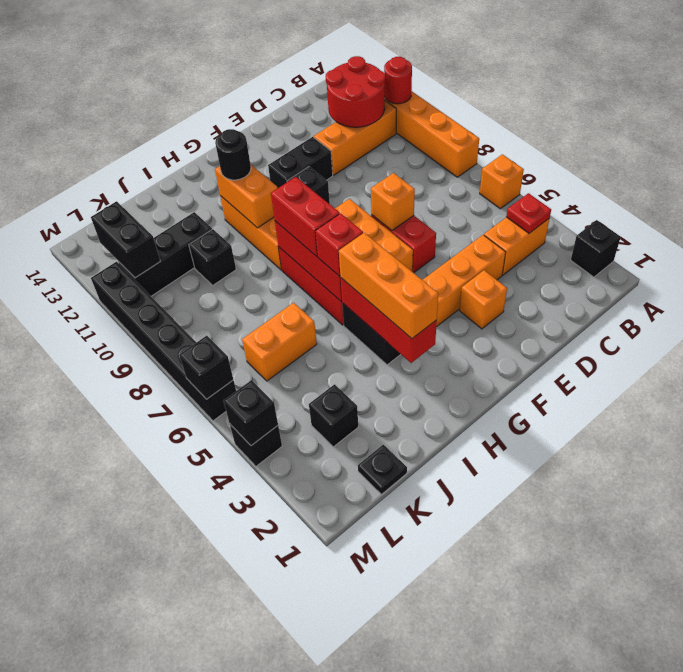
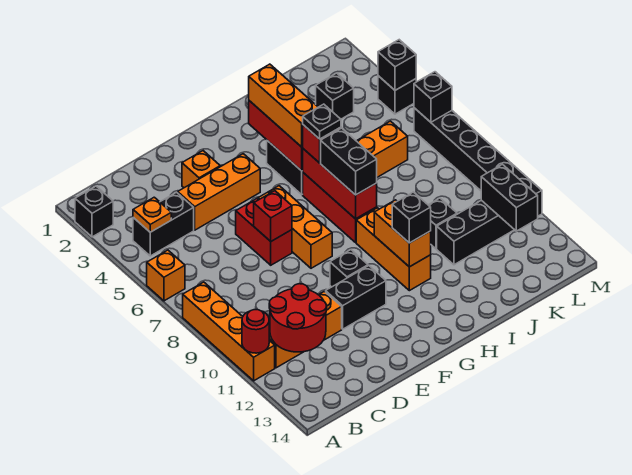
orange brick B4:C4 level 1 -> black brick B4:C4 level 1
red plate B4 level 2 -> orange plate B4 level 2
orange brick E7 level 2 -> red brick E7 level 2
red brick H7:H8 level 3 -> black brick H7:H8 level 3
black round brick H11 level 3 -> black brick H11 level 3
black plate K1 level 1 -> black plate H6 level 4

